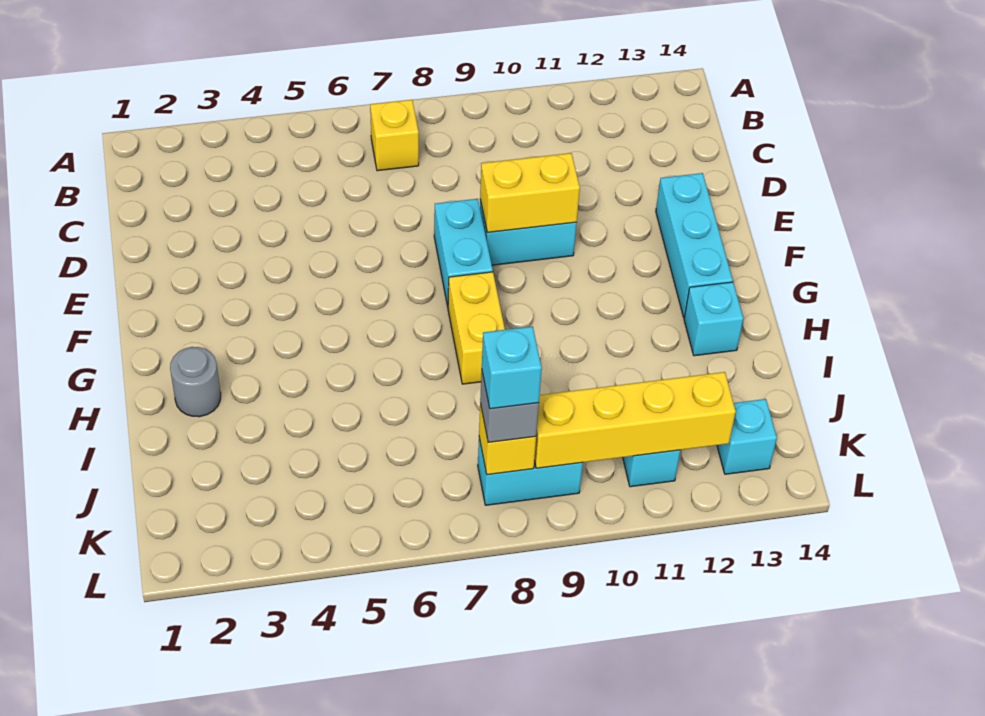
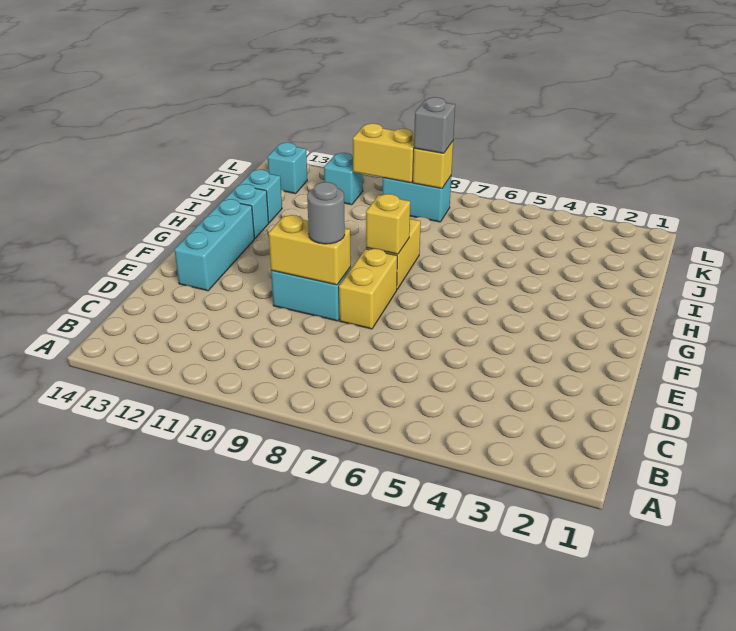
yellow brick B7 level 1 -> yellow brick G8 level 2
cyan brick E8:F8 level 1 -> yellow brick E8:F8 level 1
grey round brick H2 level 1 -> grey round brick E9 level 3
cyan brick K8 level 4 -> cyan brick I13 level 1
yellow brick K9:K12 level 2 -> yellow brick K9:K10 level 2

